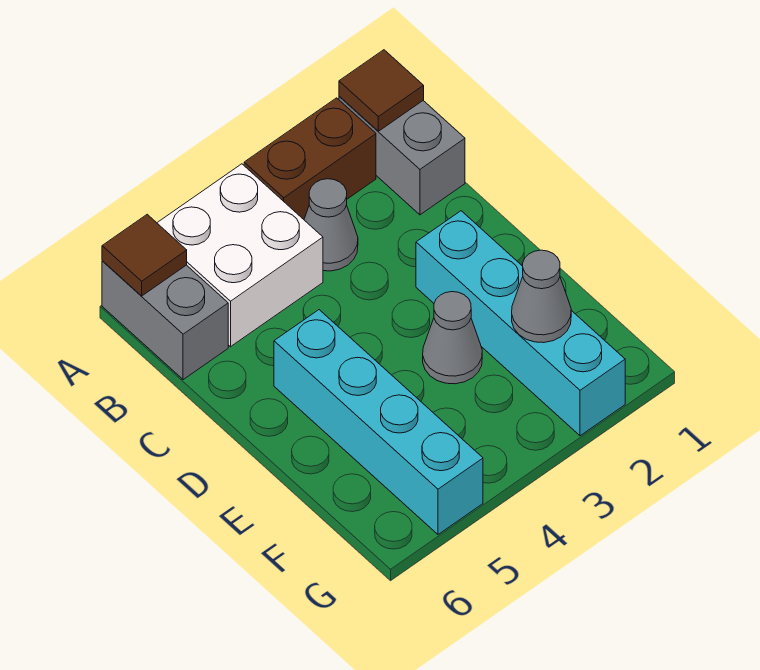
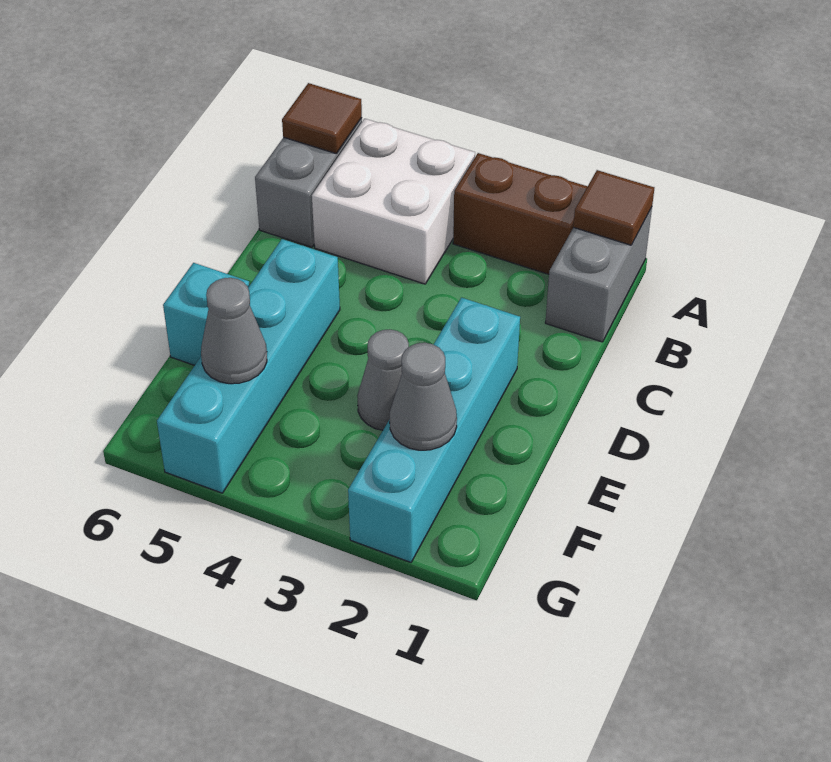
grey cone B3 level 1 -> grey cone F5 level 2
none -> cyan brick E6 level 1

